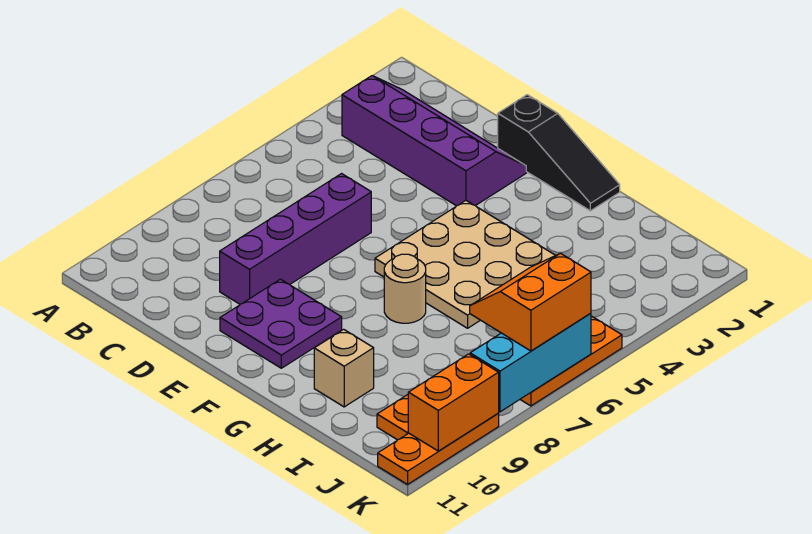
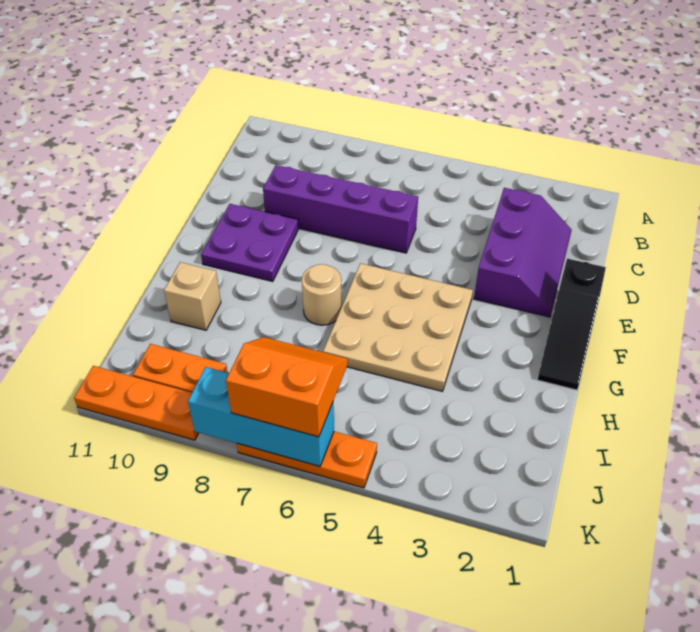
purple slope B2:E3 level 1 top 3 -> purple slope C2:E3 level 1 top 3
orange brick K9:K10 level 2 -> none

